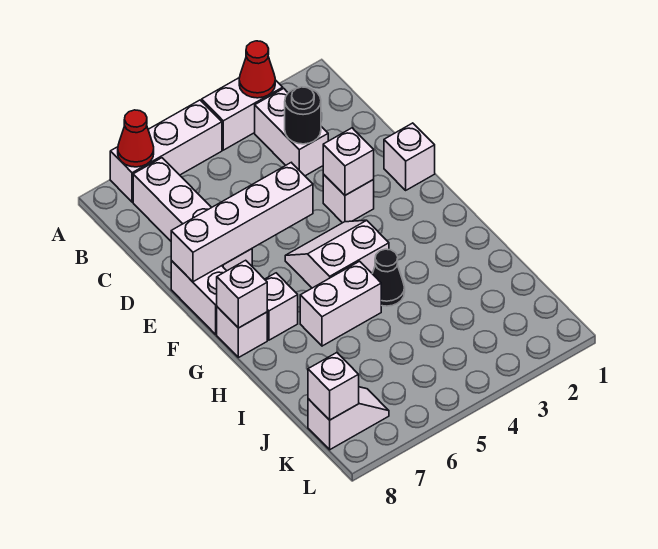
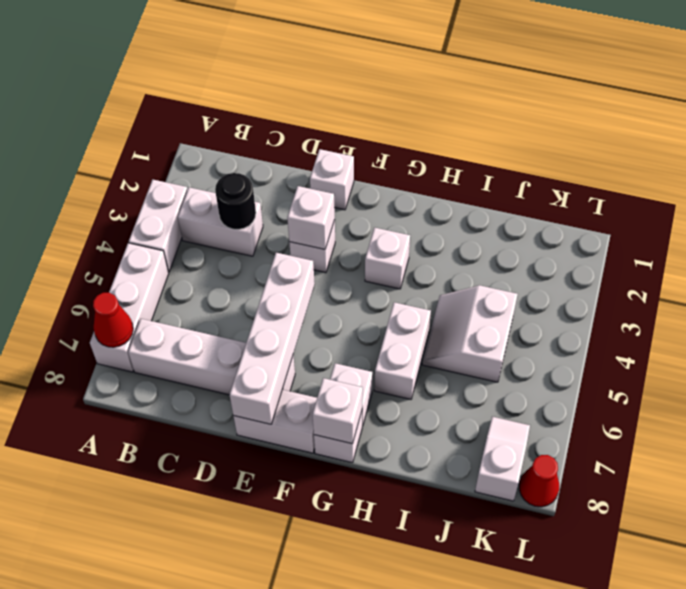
red cone A3 level 2 -> red cone L8 level 1
white slope F4:G5 level 1 top G -> white slope I4:J5 level 1 top J
black cone H4 level 1 -> none
white brick K8 level 2 -> white brick G3 level 1

